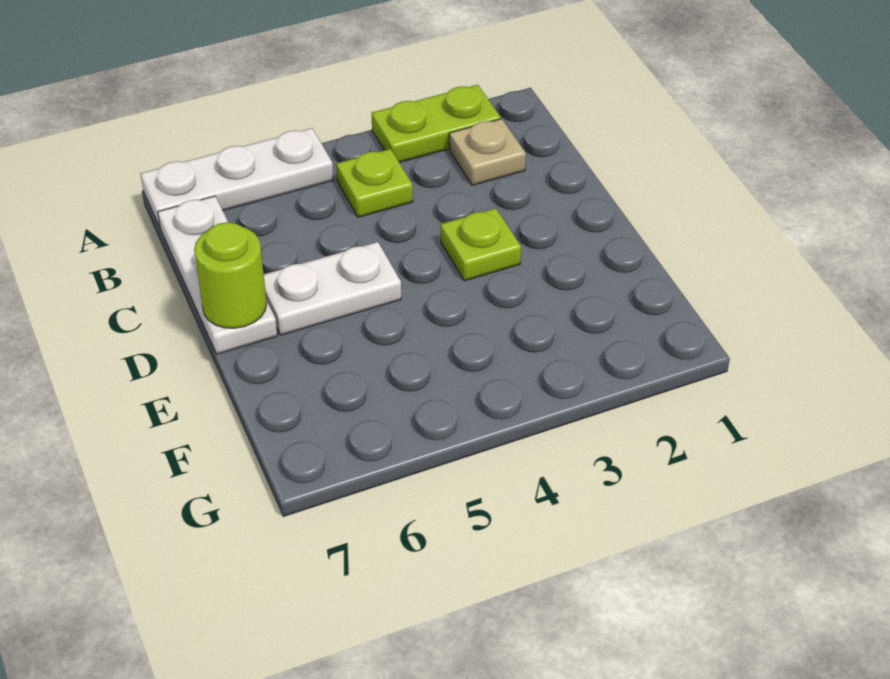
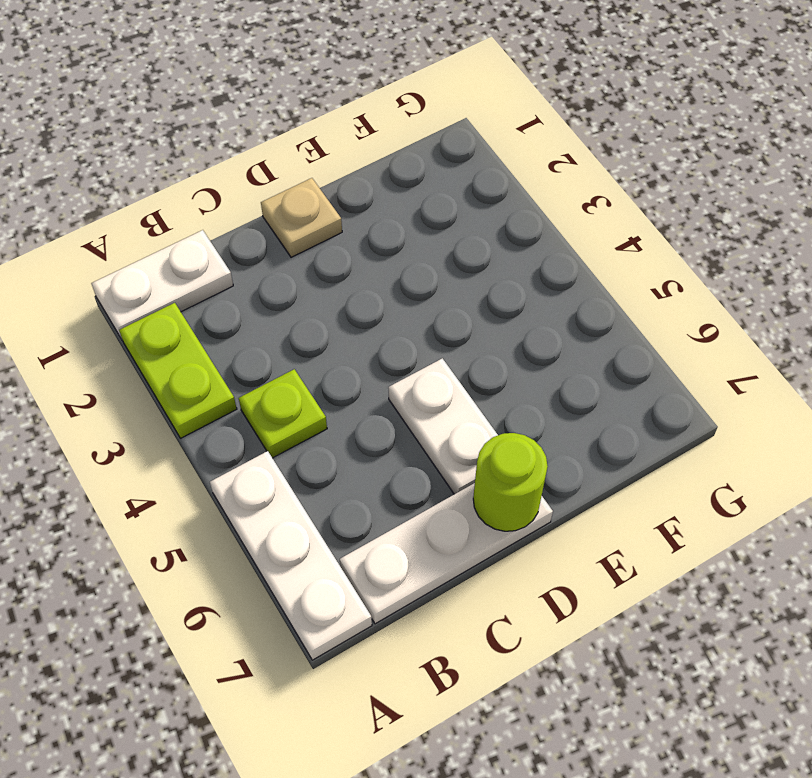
none -> white plate A1:B1 level 1
tan plate B2 level 1 -> tan plate D1 level 1
lime plate D3 level 1 -> none

